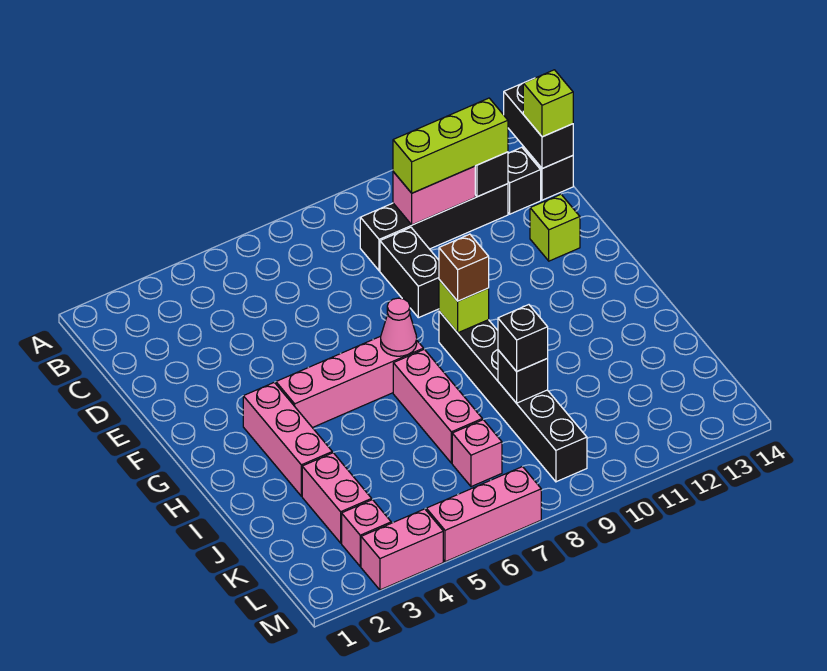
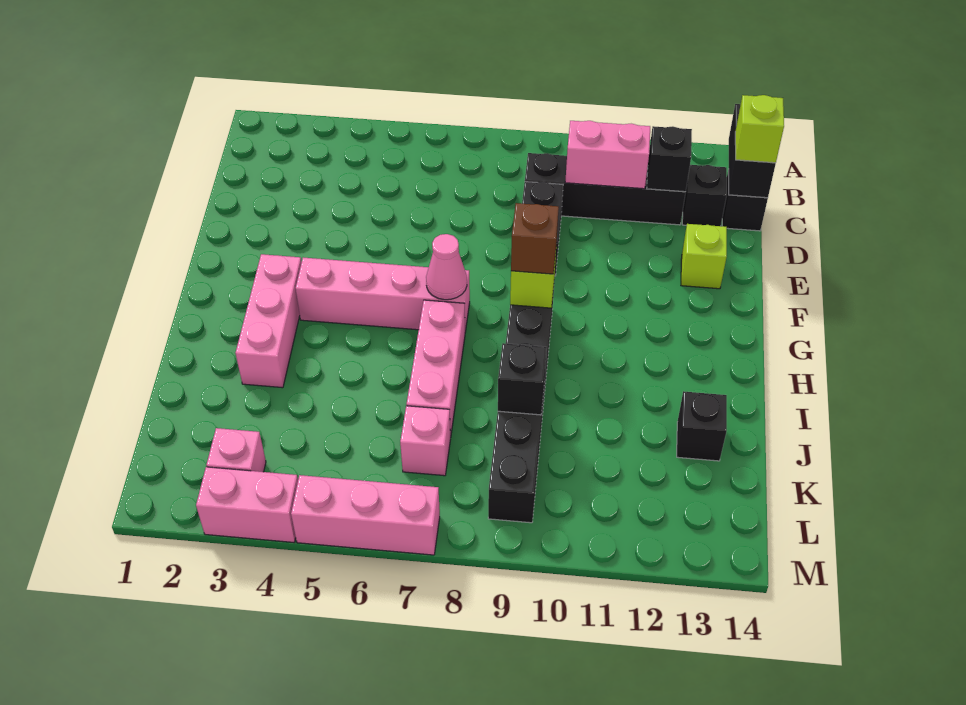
lime brick C10:C12 level 3 -> none
pink brick J3:K3 level 1 -> none
black brick J9 level 3 -> black brick J13 level 1

